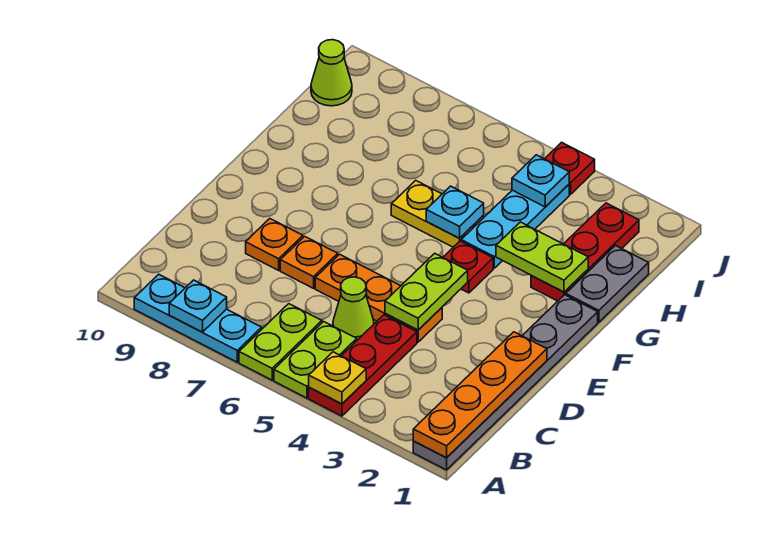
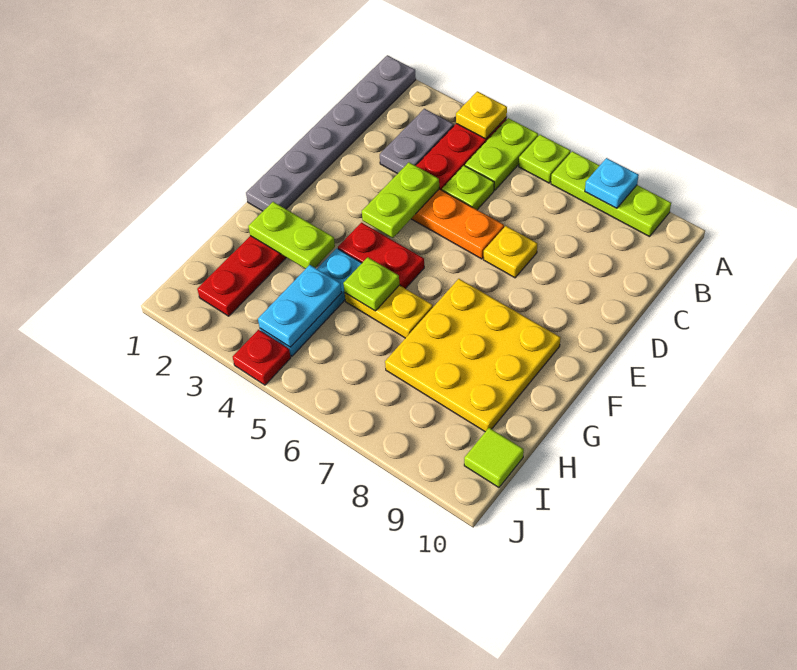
orange plate A1:D1 level 2 -> none
lime plate A6:B6 level 1 -> lime plate A6 level 1
cyan plate A7:A9 level 1 -> lime plate A7:A9 level 1
lime cone C5 level 1 -> lime plate C5 level 1
orange plate D7 level 1 -> yellow plate D7 level 1
orange plate D8 level 1 -> none
red plate F4 level 1 -> red plate F4:F5 level 1
none -> yellow plate F7:H9 level 1
grey plate G1:H1 level 1 -> grey plate B3:C3 level 1
cyan plate G5 level 2 -> lime plate G5 level 2
cyan plate I4 level 2 -> cyan plate H4:I4 level 2
lime cone I10 level 1 -> lime tile I10 level 1

